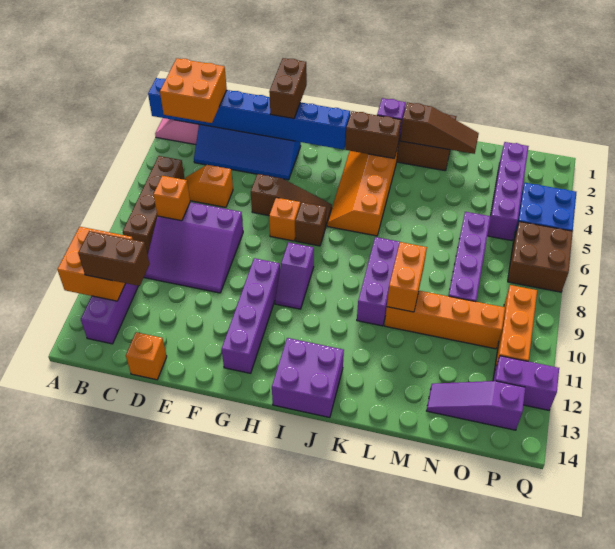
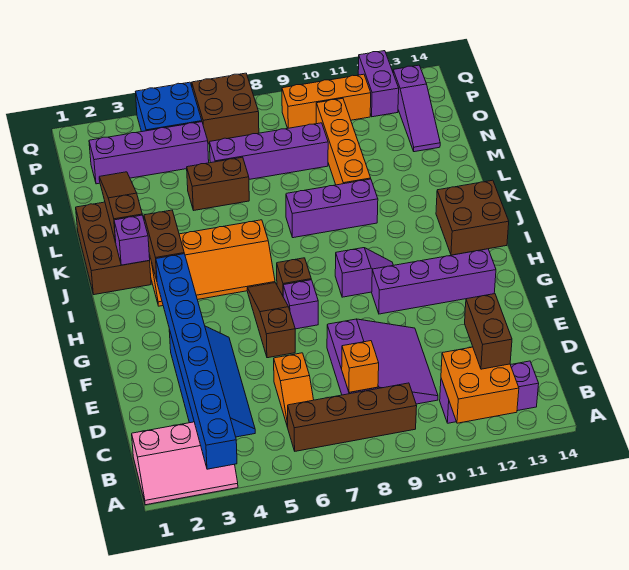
orange brick B3:C4 level 3 -> none
orange brick D14 level 1 -> none
brown brick F2:F3 level 3 -> brown brick M5:M6 level 1
orange brick G7 level 1 -> purple brick G7 level 1
purple brick I13:J14 level 1 -> brown brick I13:J14 level 1
orange brick L9:L10 level 2 -> none

